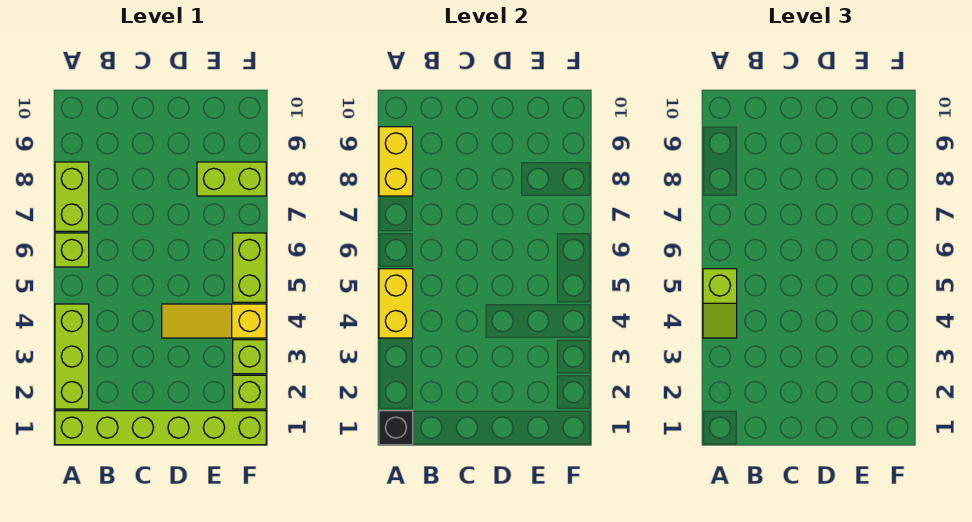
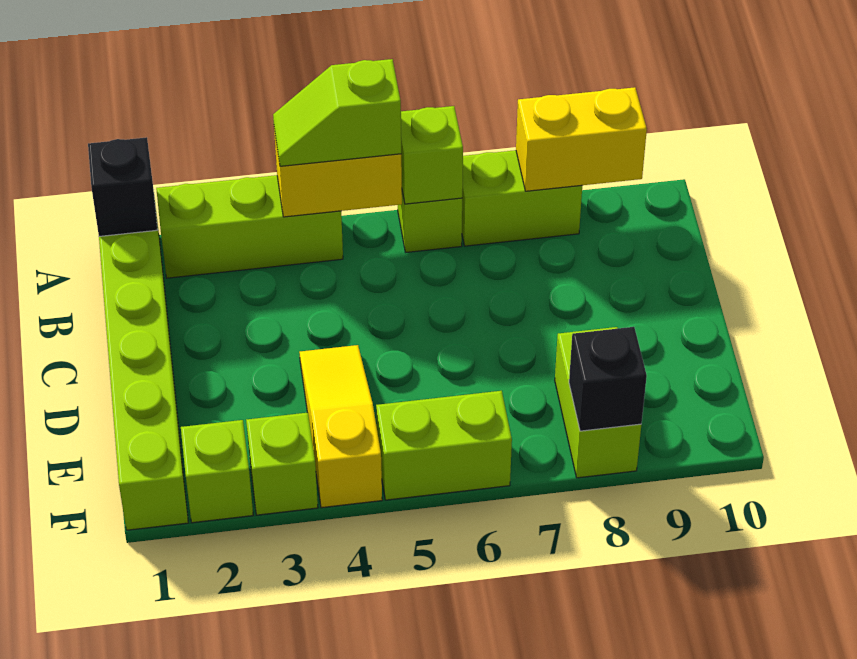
none -> lime brick A6 level 2
none -> black brick F8 level 2

